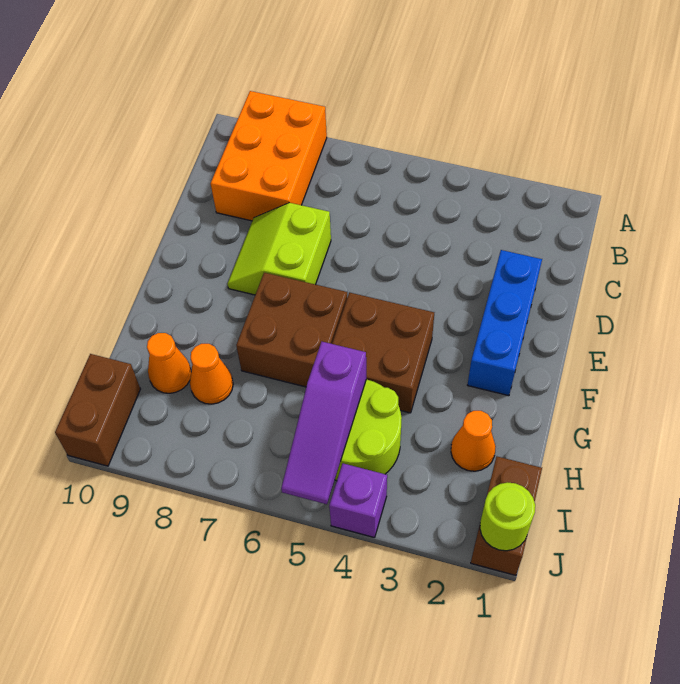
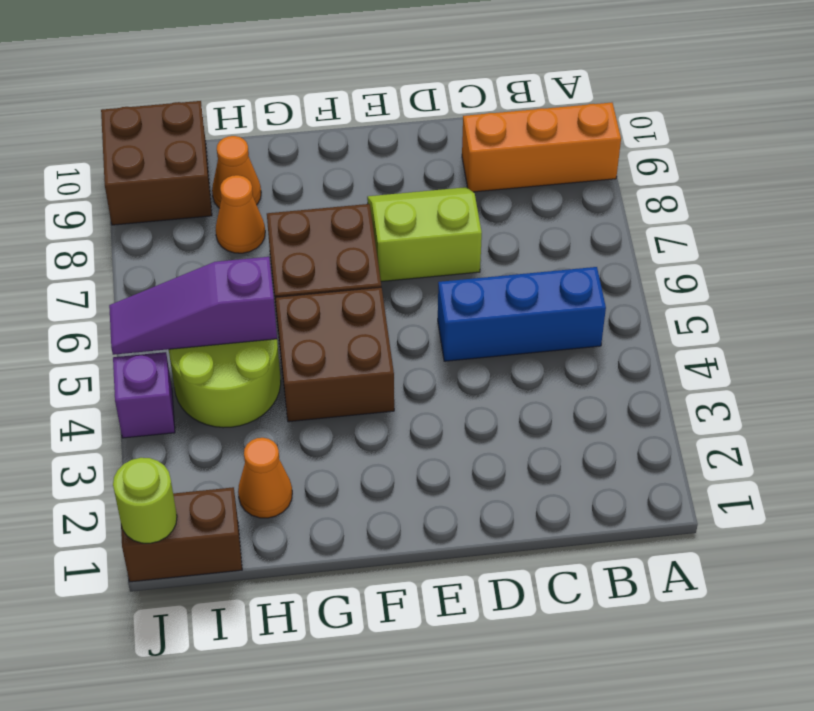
orange brick A8:C9 level 1 -> orange brick A9:C9 level 1
blue brick D2:F2 level 1 -> blue brick B5:D5 level 1
brown brick I10:J10 level 1 -> brown brick I9:J10 level 1

